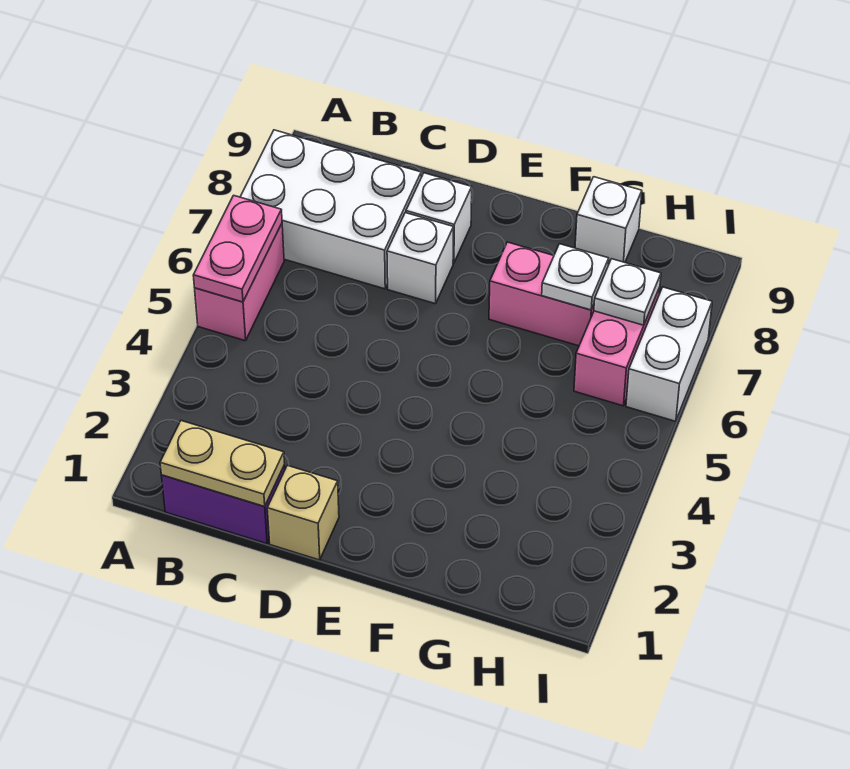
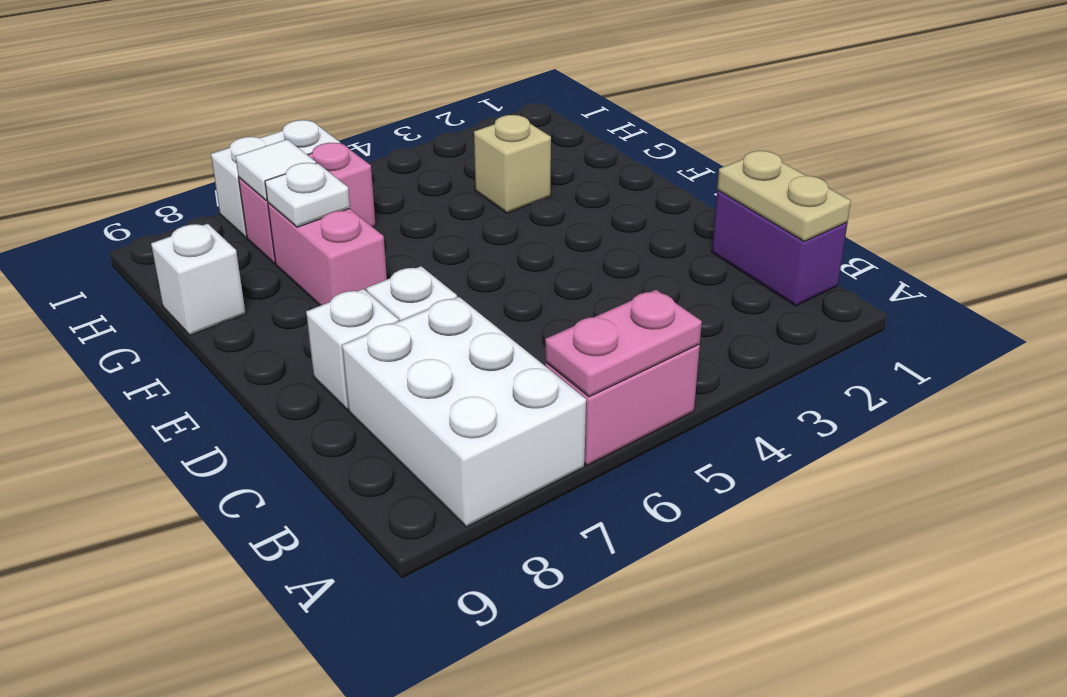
tan brick D1 level 1 -> tan brick G3 level 1
white plate H7 level 2 -> white tile H7 level 2

